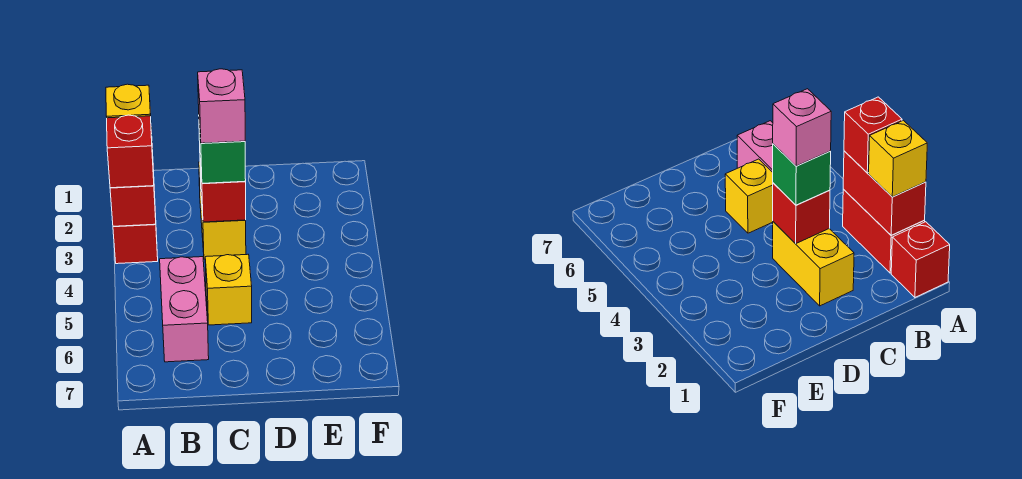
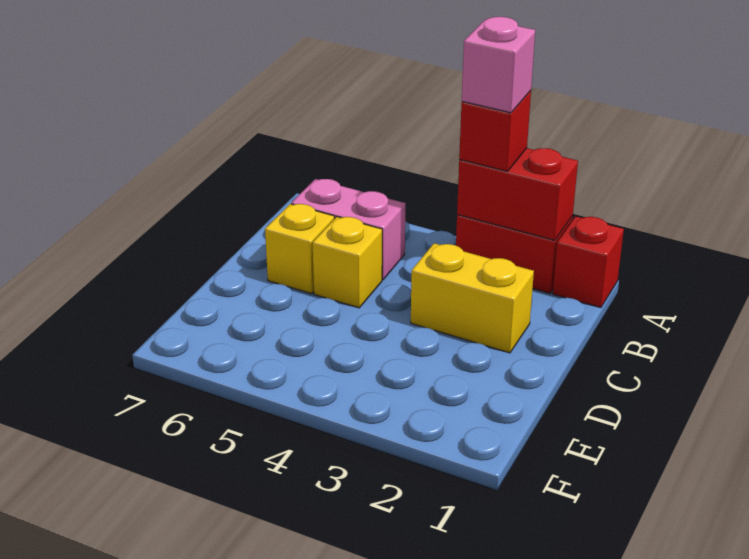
yellow brick A2 level 3 -> yellow brick C6 level 1
red brick C3 level 2 -> none
green brick C3 level 3 -> none
pink brick C3 level 4 -> pink brick A3 level 4

